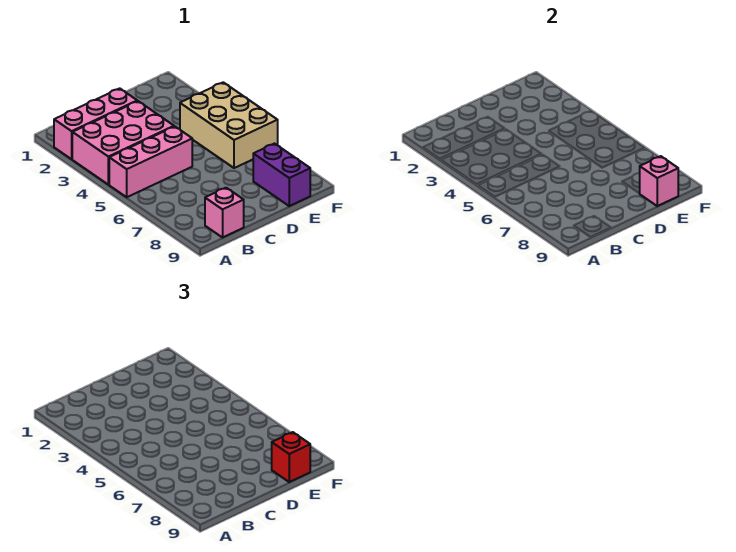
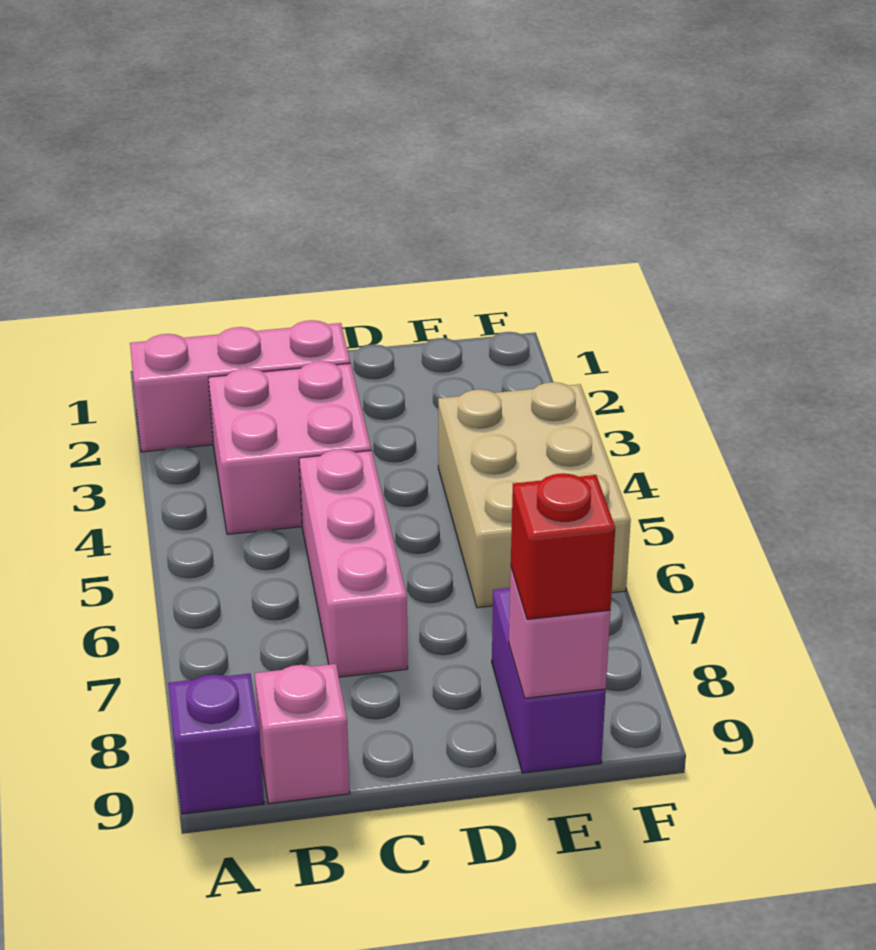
pink brick A3:C4 level 1 -> pink brick B3:C4 level 1
pink brick A5:C5 level 1 -> pink brick C5:C7 level 1
none -> purple brick A9 level 1

